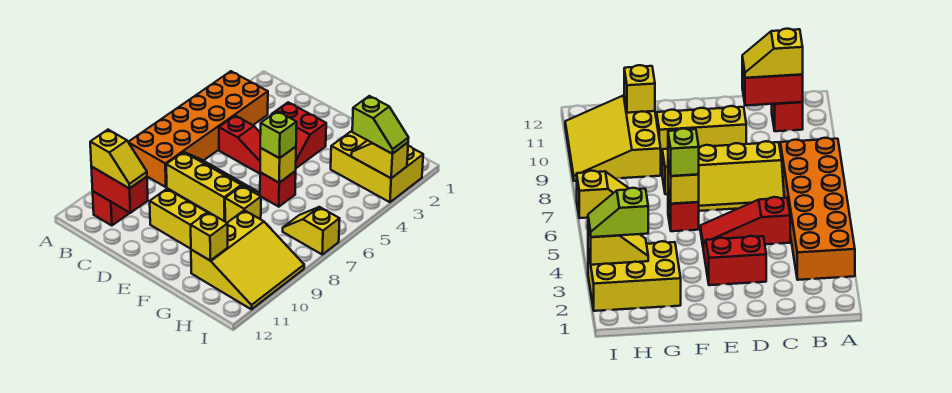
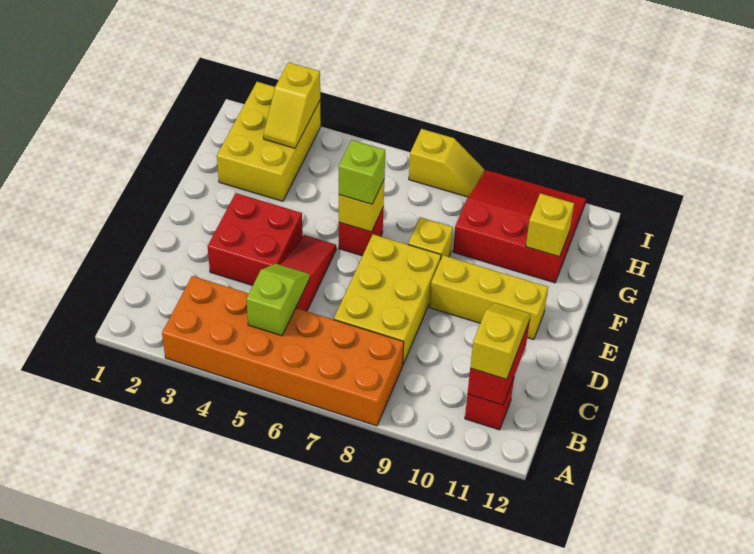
yellow slope C7:E8 level 1 top 8 -> yellow brick C7:E8 level 1
red slope D3:E4 level 1 top 3 -> red brick D3:E4 level 1
yellow brick D10:F10 level 1 -> yellow brick E9:E11 level 1
yellow slope G9:I11 level 1 top G -> red slope G9:I11 level 1 top G
lime slope H3:I3 level 3 top H -> lime slope B5:C5 level 2 top B
yellow slope H7:I7 level 1 top I -> yellow slope I7:I8 level 1 top 7

